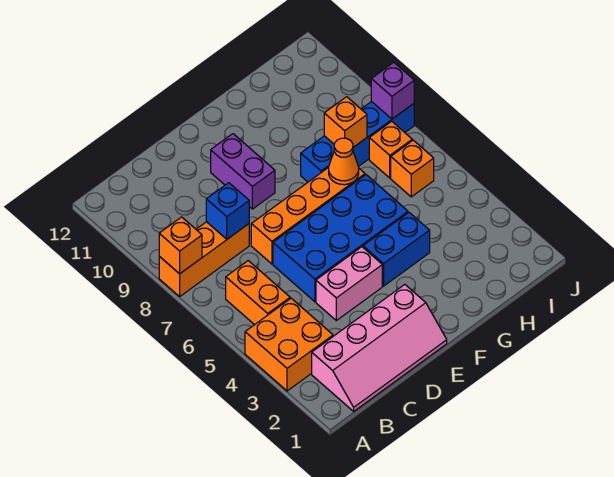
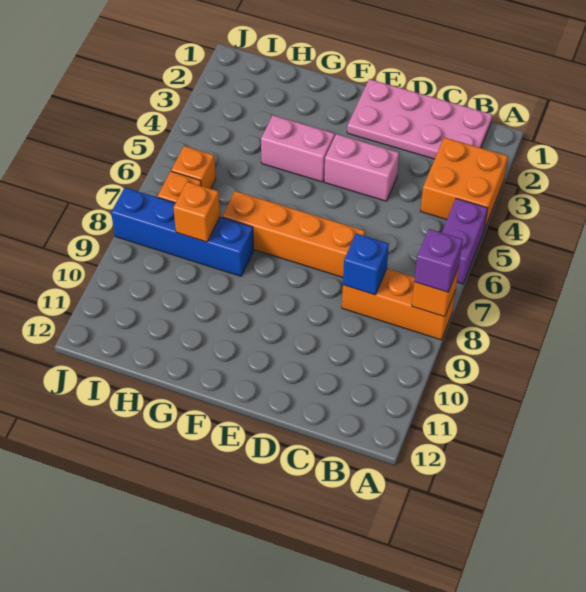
pink slope B1:E2 level 1 top 2 -> pink plate B1:E2 level 1
orange brick B5:B6 level 1 -> none
blue brick D5:G6 level 1 -> none
purple brick E9:E10 level 1 -> purple brick A5:A6 level 1
blue brick F4:G4 level 1 -> pink brick F4:G4 level 1
orange cone G7 level 2 -> none
purple brick J8 level 2 -> purple brick A8 level 3

